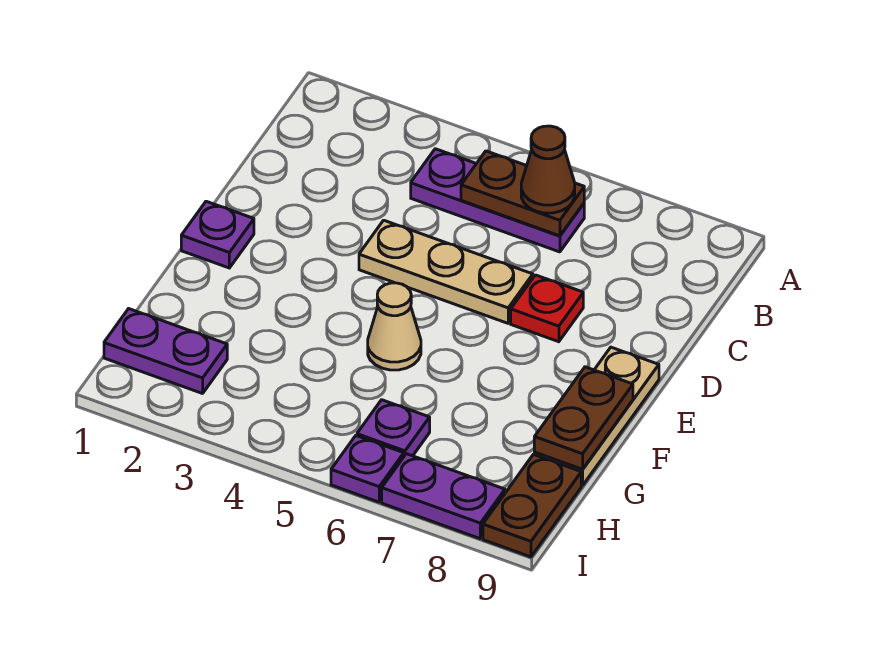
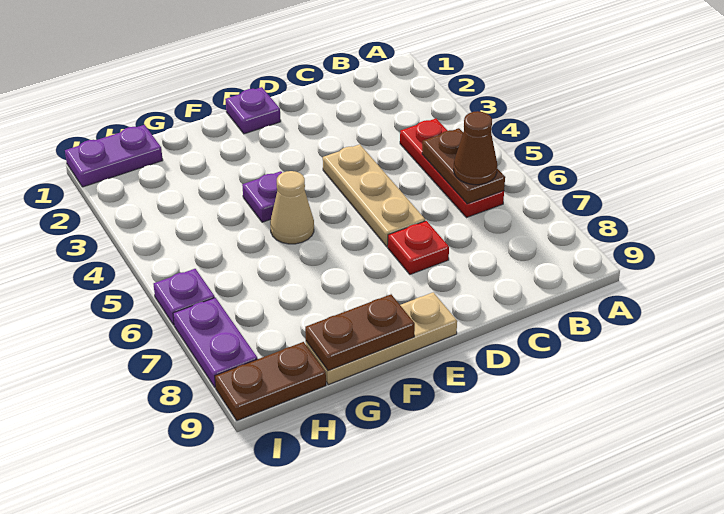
purple plate B4:B6 level 1 -> red plate B4:B6 level 1
purple plate H1:H2 level 1 -> purple plate H1:I1 level 1
purple plate H6 level 1 -> purple plate F4 level 1

